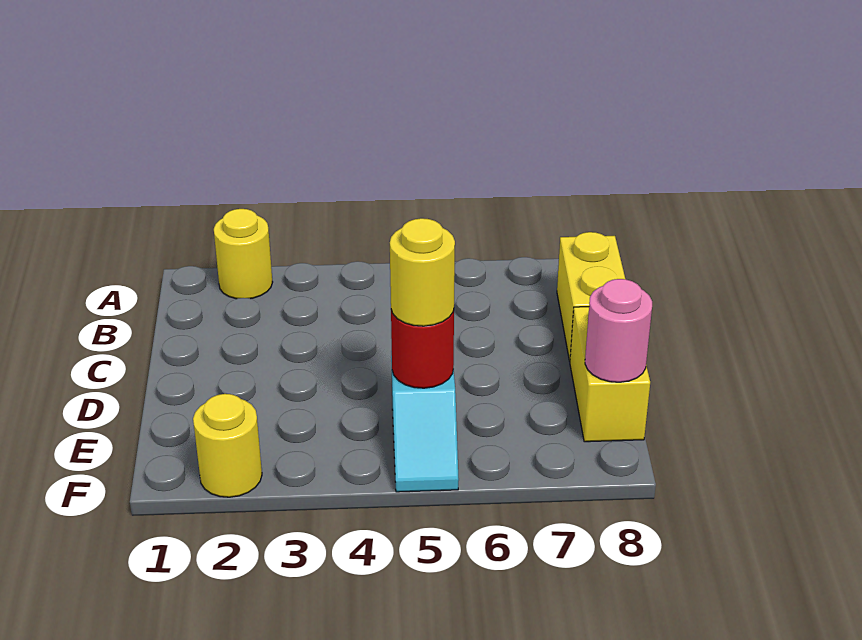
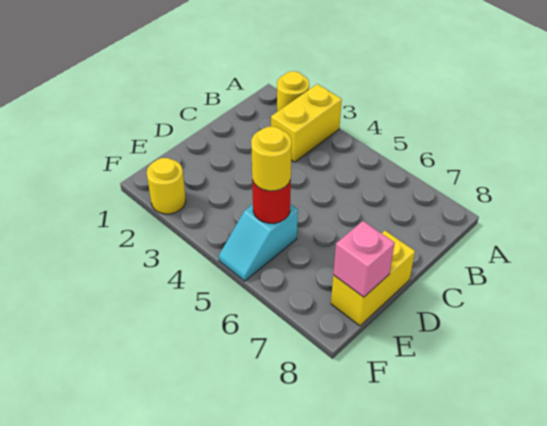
yellow brick B8:C8 level 1 -> yellow brick A3:B3 level 1
pink round brick E8 level 2 -> pink brick E8 level 2

